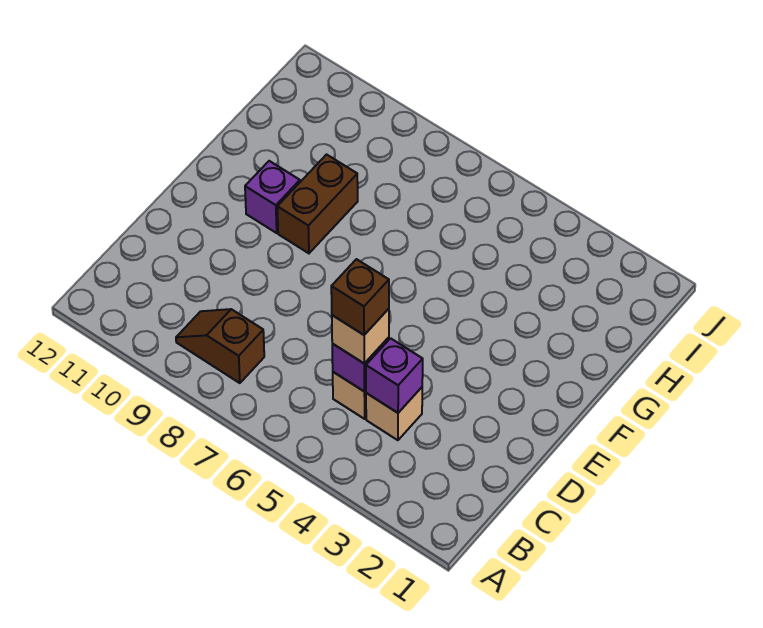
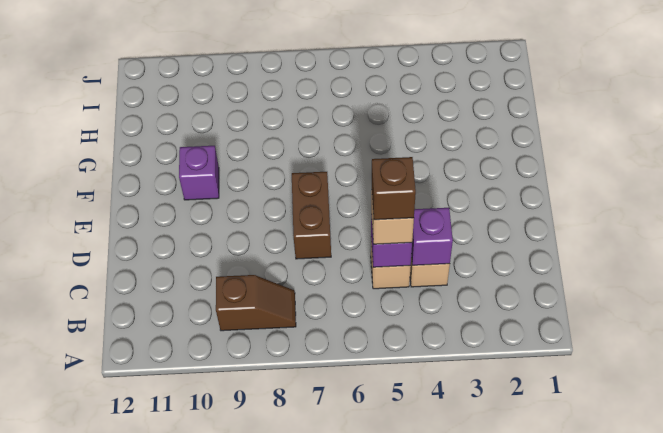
brown slope B8:B9 level 1 top 8 -> brown slope B8:B9 level 1 top 9
brown brick F9:G9 level 1 -> brown brick D7:E7 level 1

